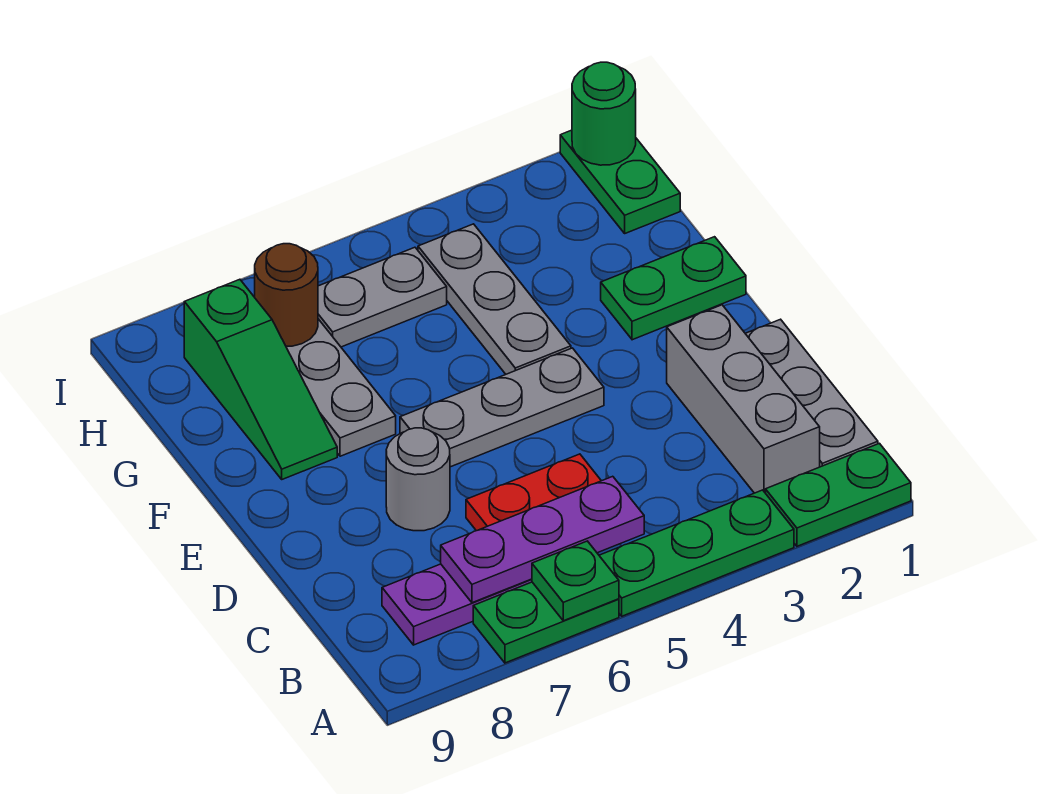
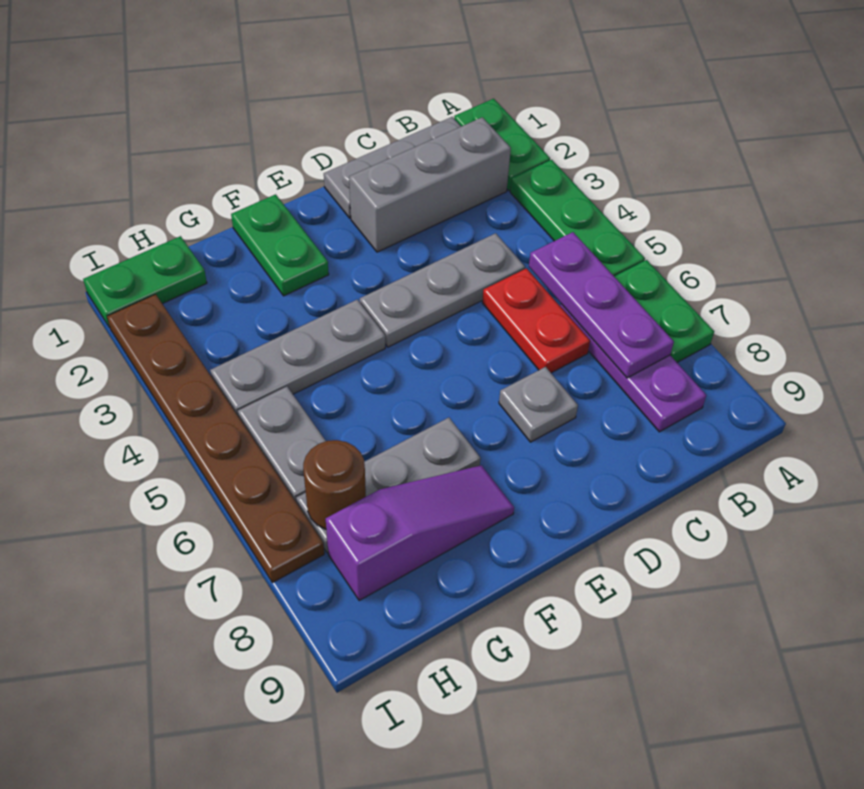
green plate A6 level 2 -> none
grey round brick D7 level 1 -> grey plate D7 level 1
grey plate E4:E6 level 1 -> grey plate C4:E4 level 1
green slope F8:H8 level 1 top H -> purple slope F8:H8 level 1 top H
green round brick I1 level 2 -> none
none -> brown plate I2:I7 level 1

